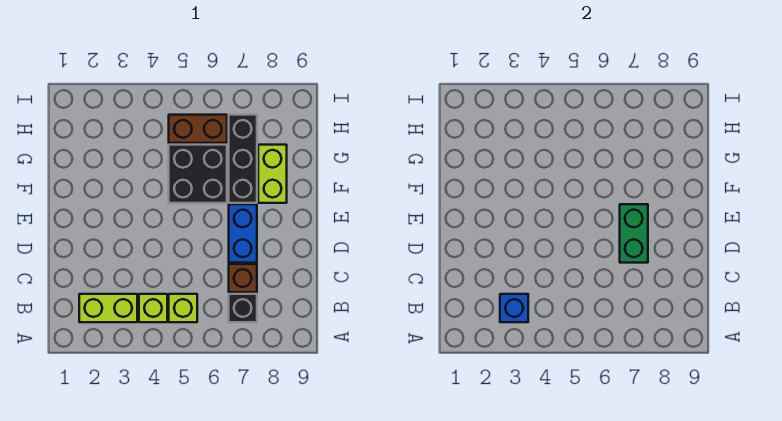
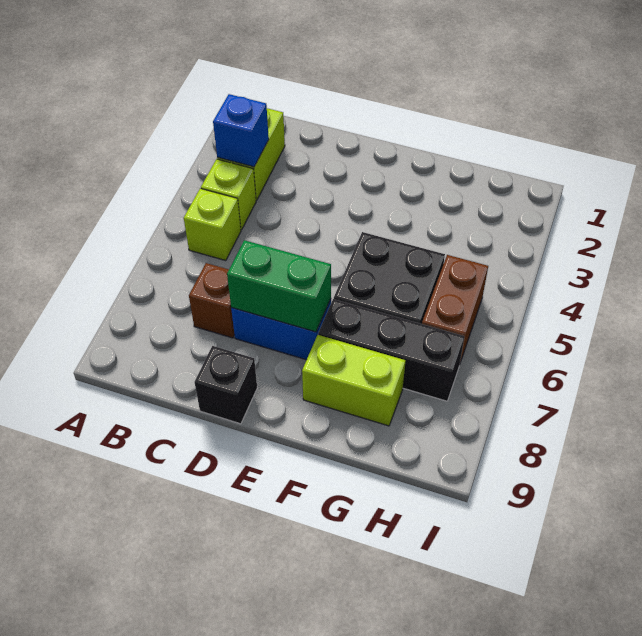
black brick B7 level 1 -> black brick D9 level 1

